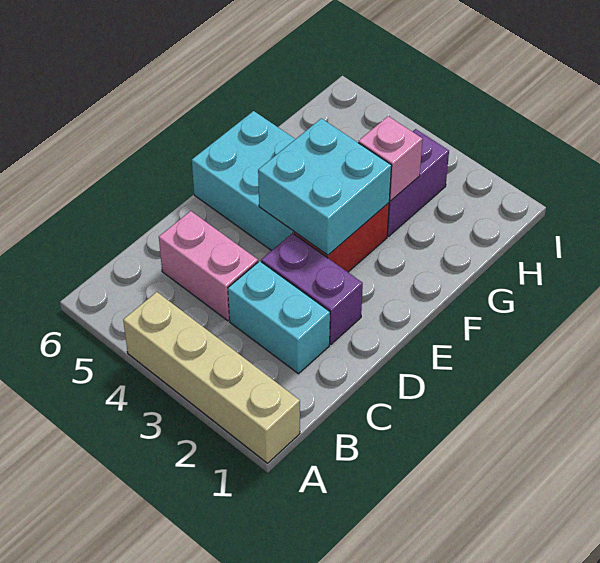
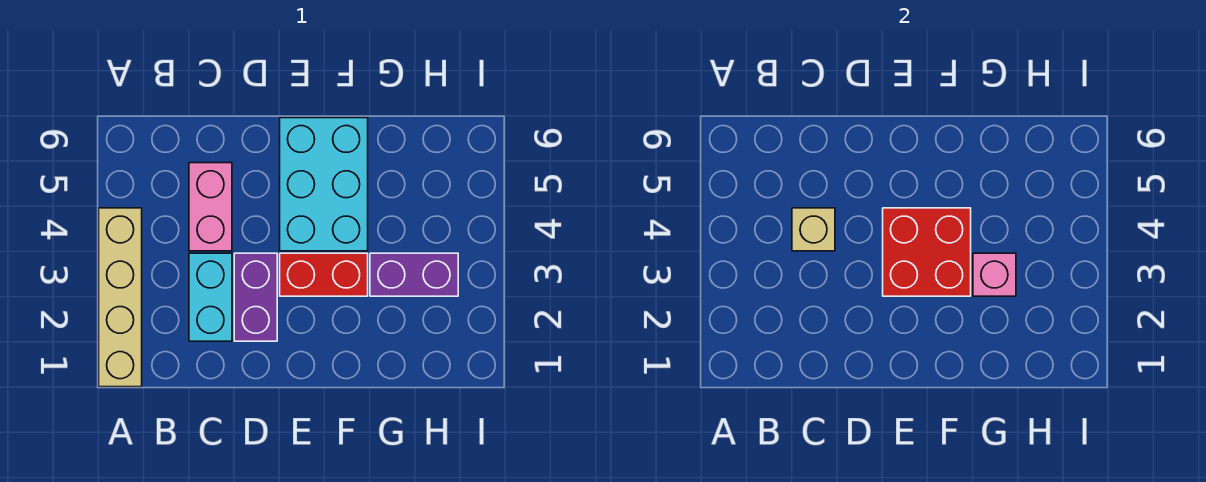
none -> tan brick C4 level 2
cyan brick E3:F4 level 2 -> red brick E3:F4 level 2

